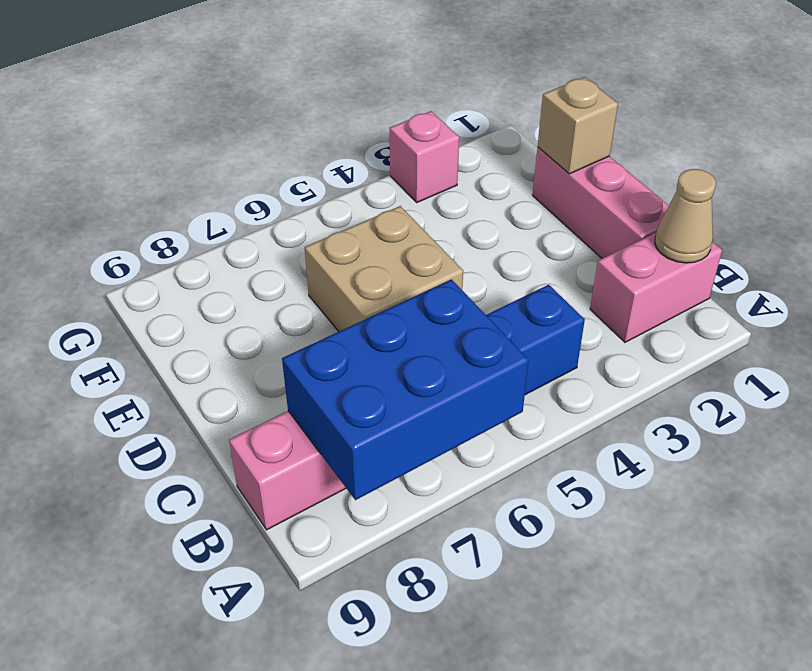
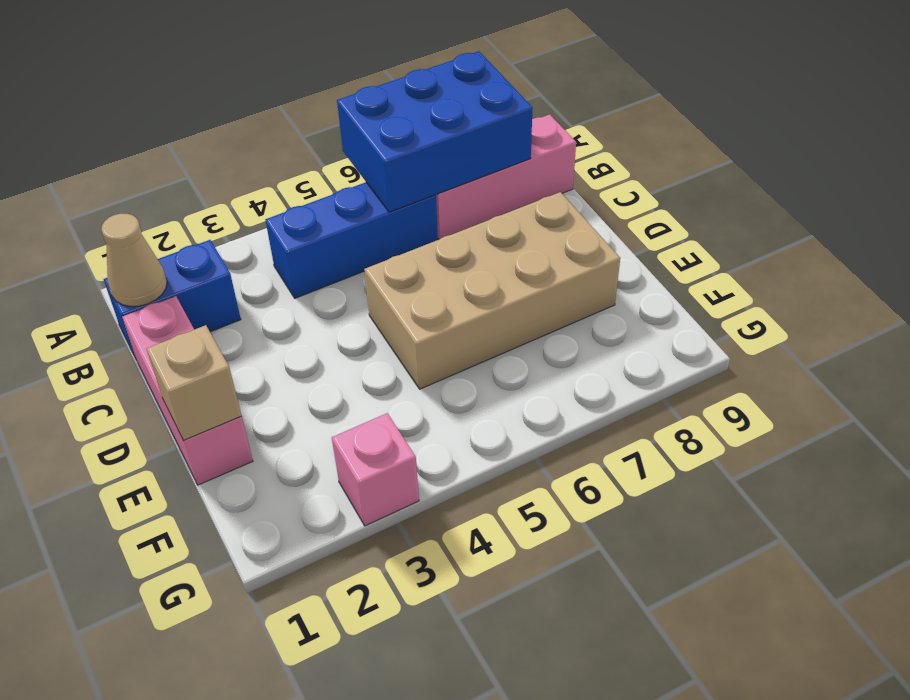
pink brick B1:B2 level 1 -> blue brick B1:B2 level 1
tan brick D5:E6 level 1 -> tan brick D5:E8 level 1

